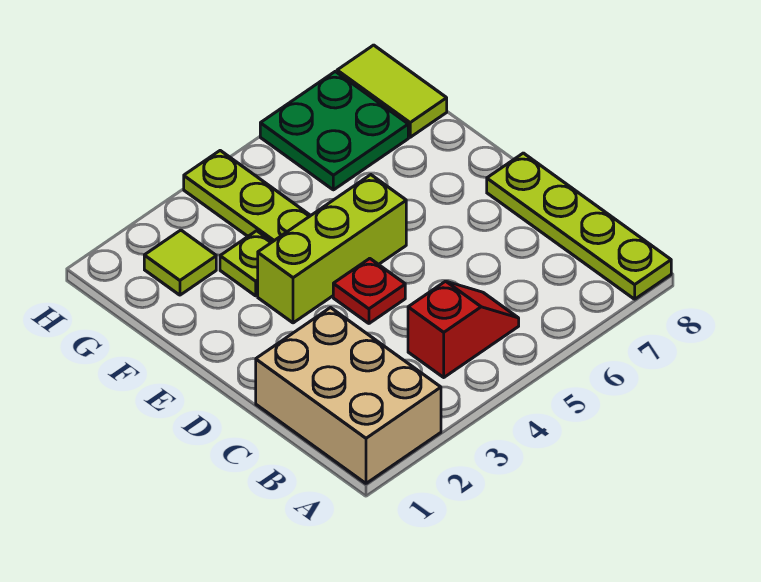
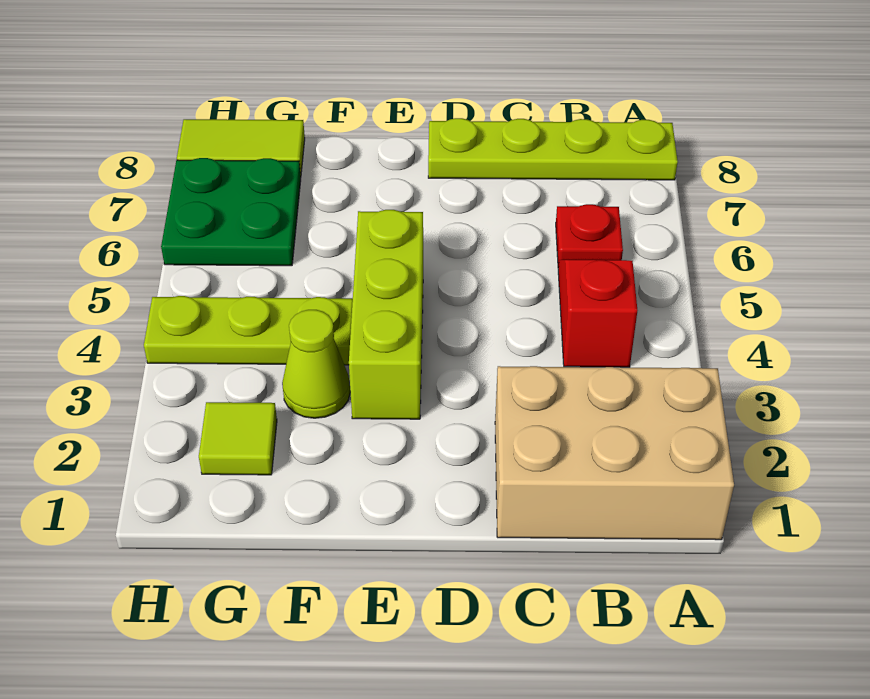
red plate D4 level 1 -> red plate B6 level 1
lime plate F3 level 1 -> lime cone F3 level 1

